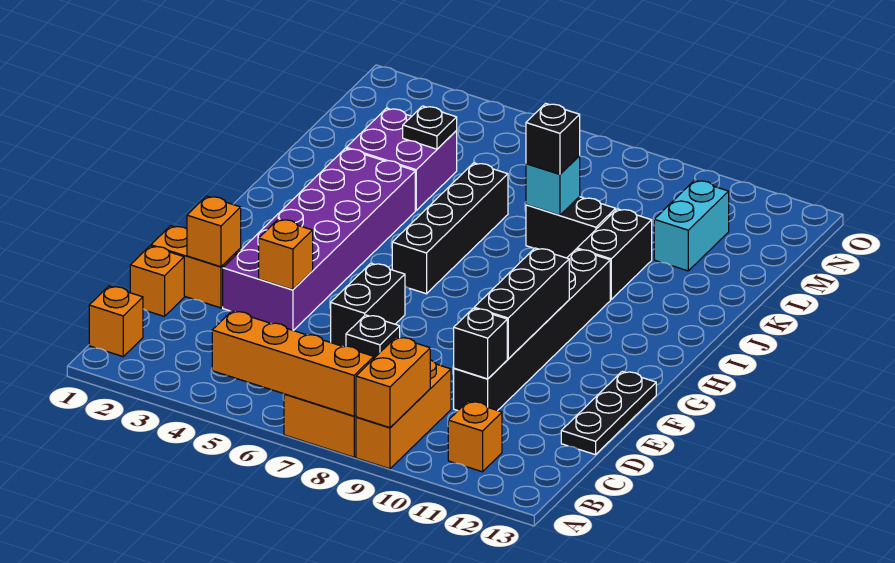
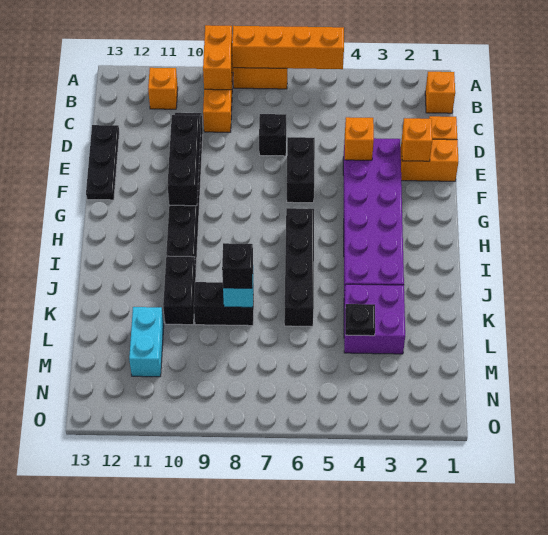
black brick D10 level 2 -> none

